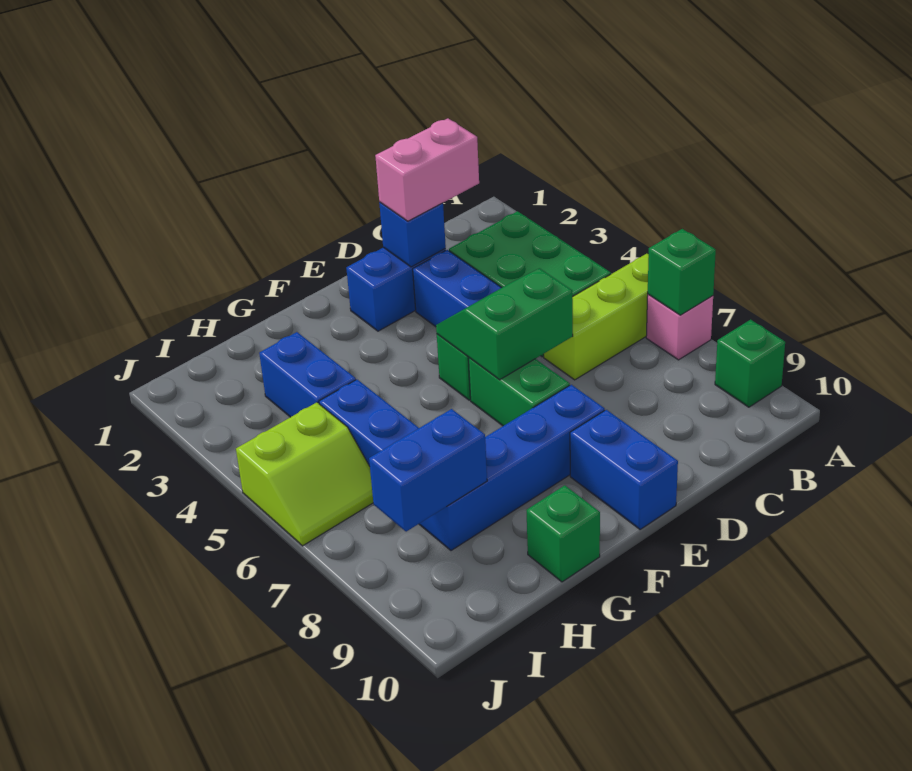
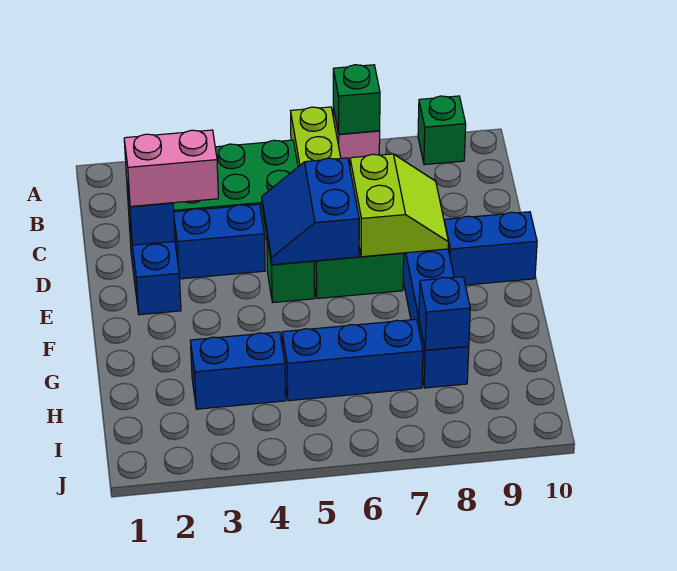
pink brick C2:D2 level 3 -> pink brick D2:D3 level 3
green slope D5:E6 level 2 top 6 -> blue slope D5:E6 level 2 top 6
green brick G10 level 1 -> none
blue brick H8:I8 level 2 -> blue brick H8 level 2
lime slope I5:J6 level 1 top 5 -> lime slope D7:E8 level 2 top 7

